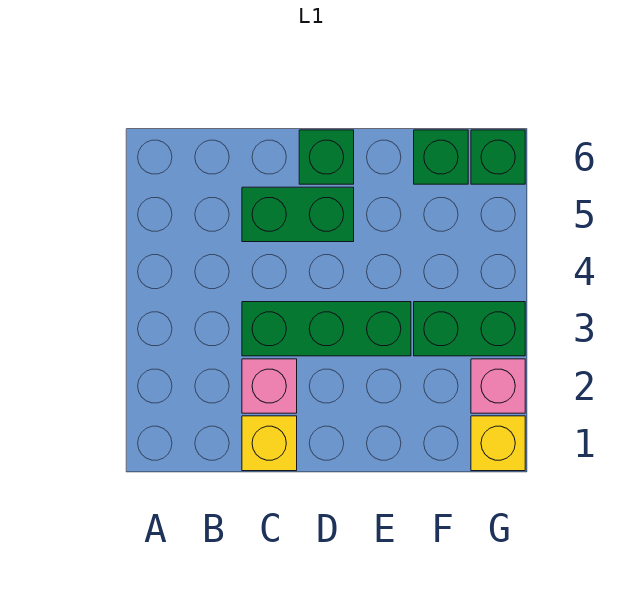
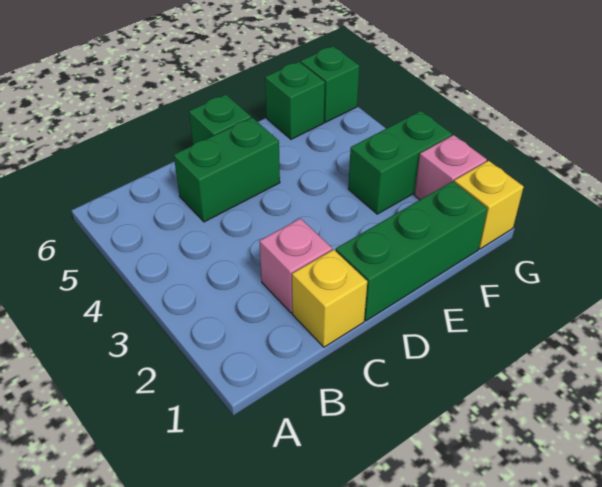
green brick C3:E3 level 1 -> green brick D1:F1 level 1

